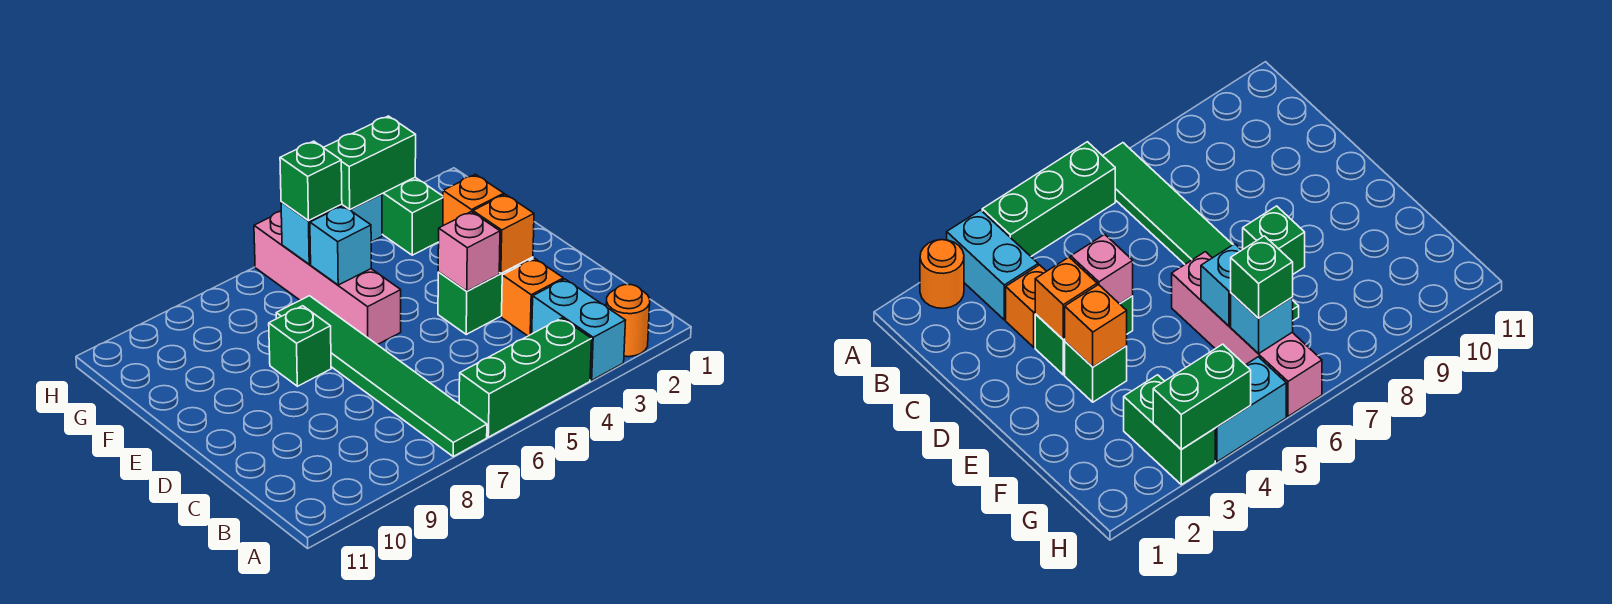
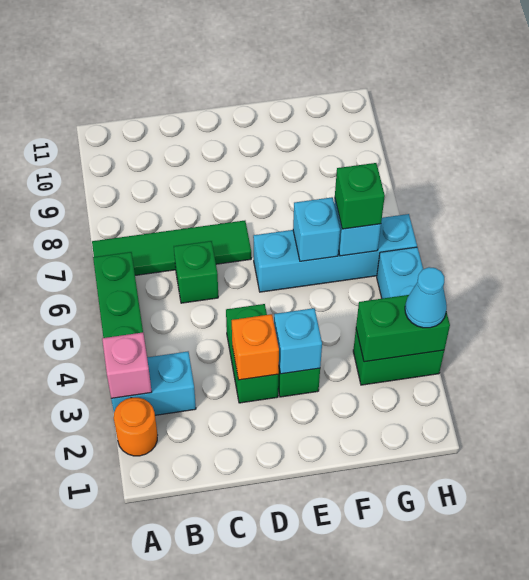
green tile A7:F7 level 1 -> green tile A7:D7 level 1
orange brick C3 level 1 -> none
pink brick D4 level 2 -> pink brick A3 level 2
orange brick E3 level 2 -> cyan brick E3 level 2
pink brick E6:H6 level 1 -> cyan brick E6:H6 level 1
green brick E8 level 1 -> green brick C6 level 1
green brick H3:H4 level 2 -> green brick G3:H3 level 2
none -> cyan cone H3 level 3

